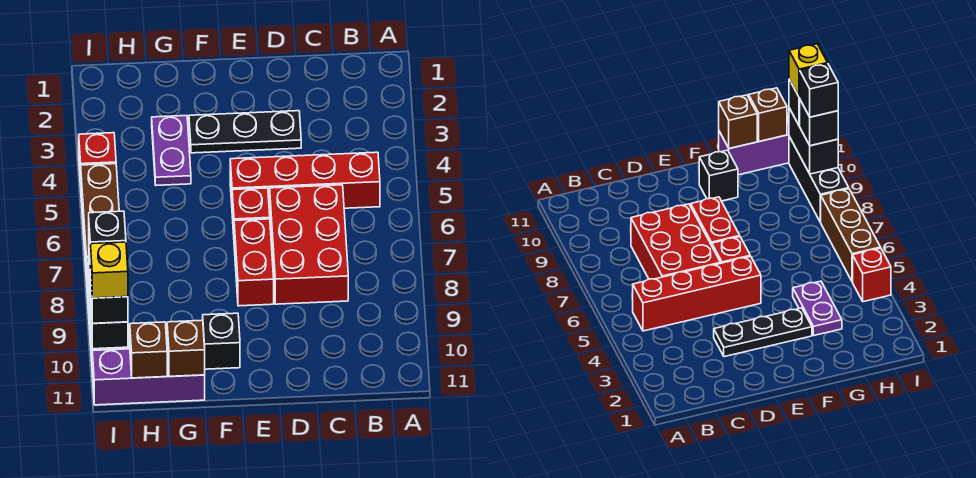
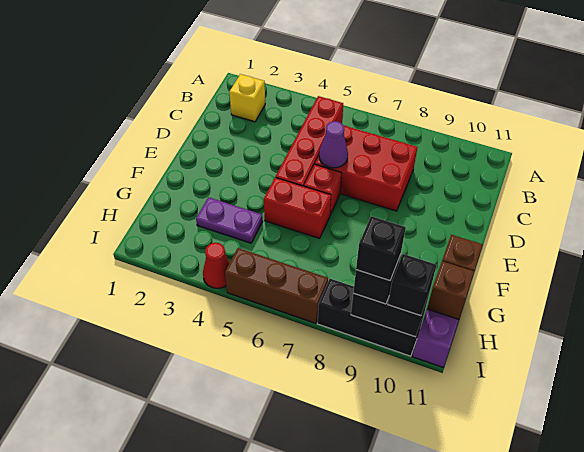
black plate D3:F3 level 1 -> none
none -> purple cone D6 level 2
red brick E7:E8 level 1 -> red brick F5:F6 level 1
black brick F10 level 1 -> none
red brick I4 level 1 -> red cone I4 level 1
yellow brick I10 level 4 -> yellow brick B2 level 1

